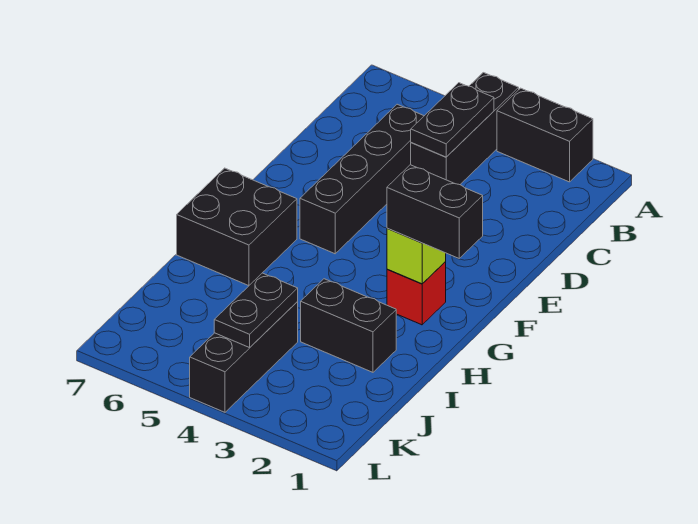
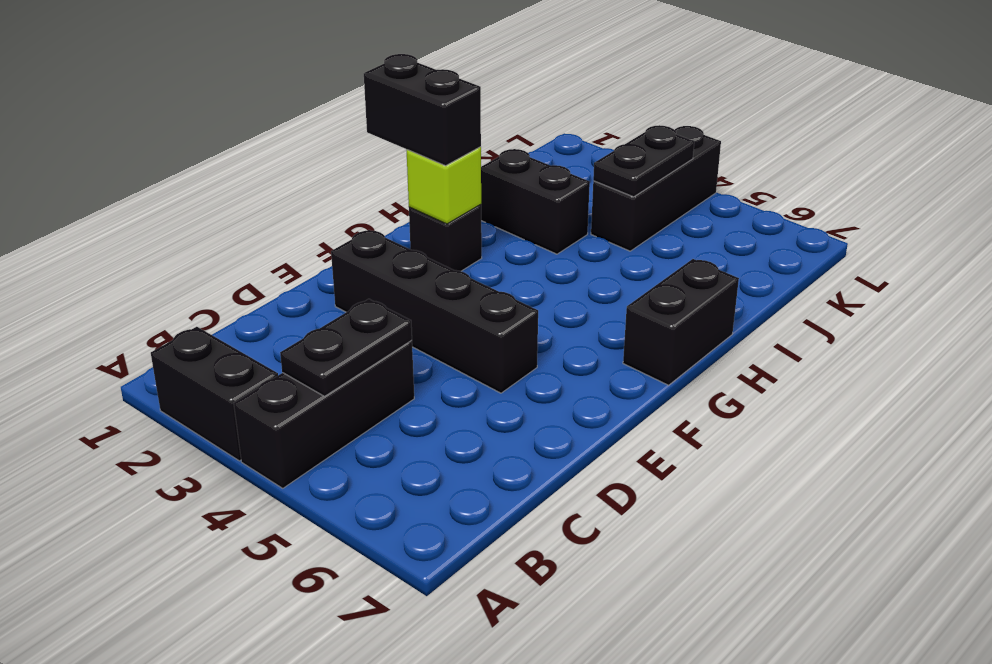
black brick C5:F5 level 1 -> black brick E2:E5 level 1
red brick G2 level 1 -> black brick G2 level 1
black brick G6:H7 level 1 -> black brick G7:H7 level 1

